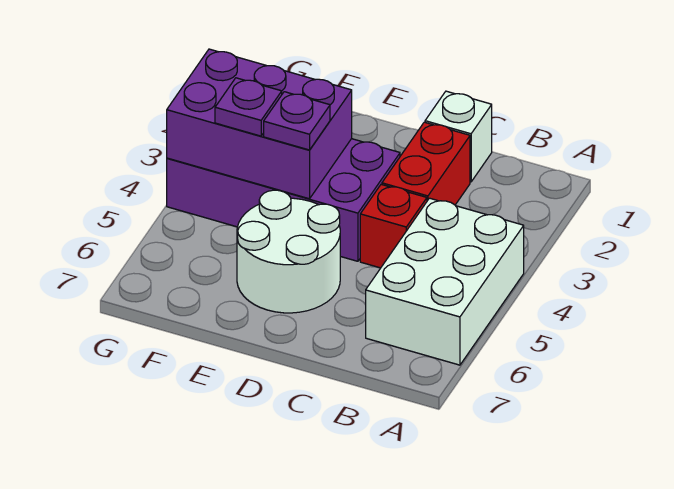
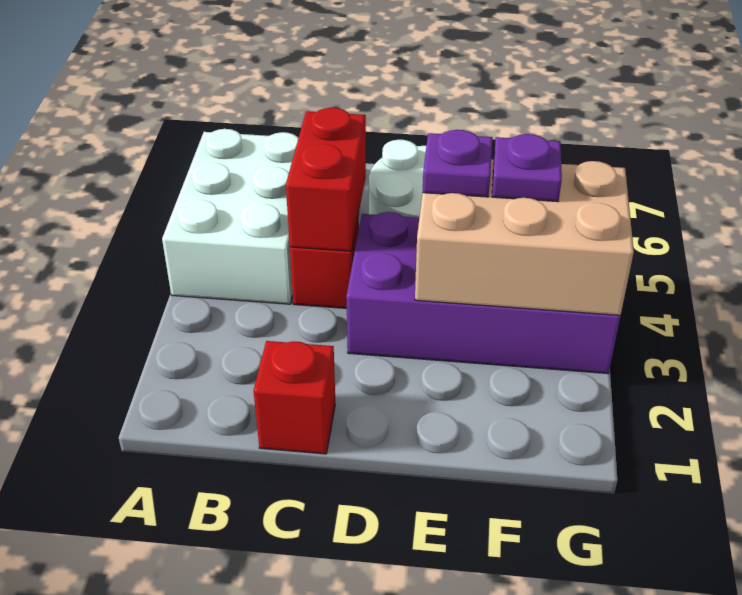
white brick C1 level 1 -> red brick C1 level 1
red brick C2:C3 level 1 -> red brick C4:C5 level 2
purple brick E3:G4 level 2 -> tan brick E3:G4 level 2

